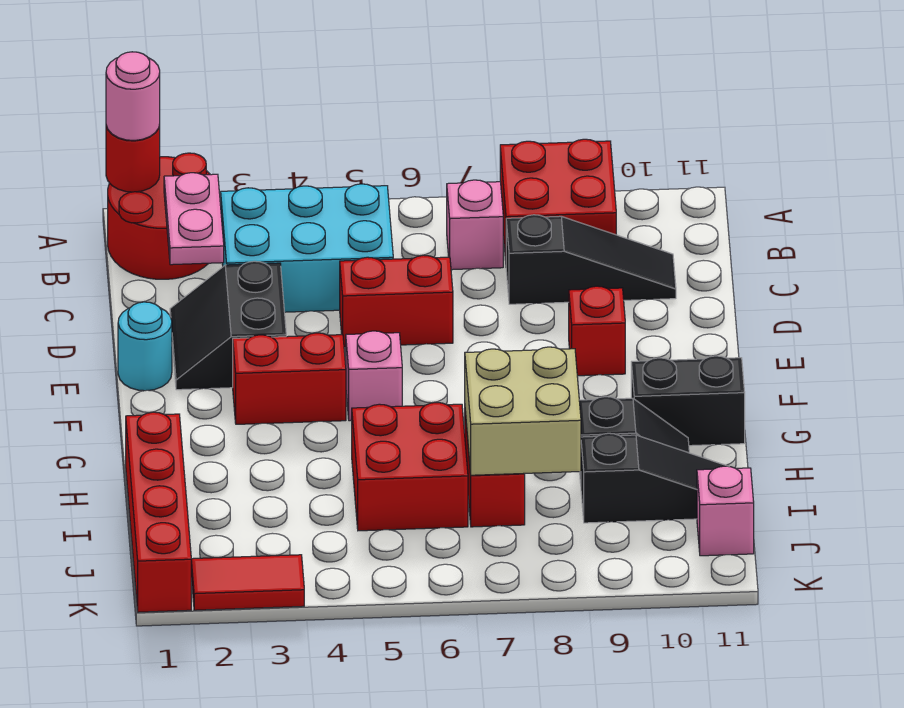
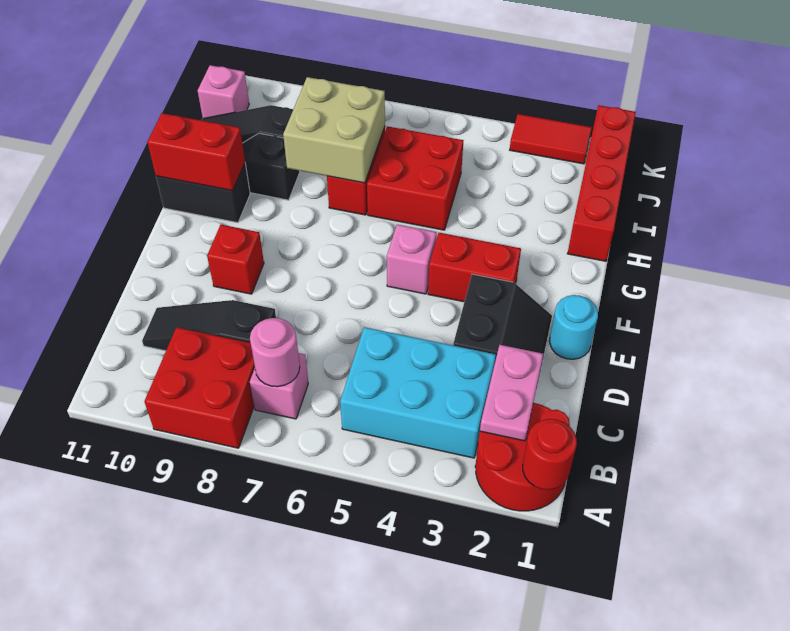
pink round brick A1 level 3 -> pink round brick B7 level 2
red brick D5:D6 level 1 -> red brick G10:G11 level 2

